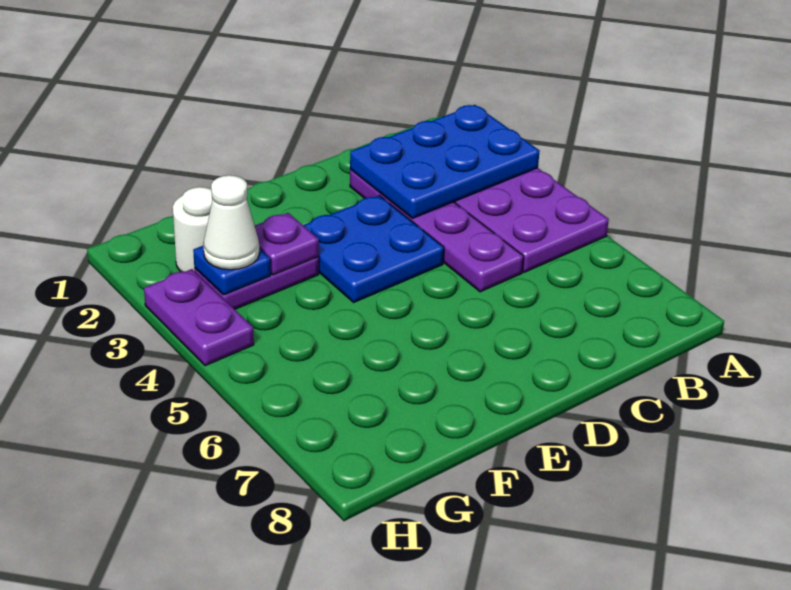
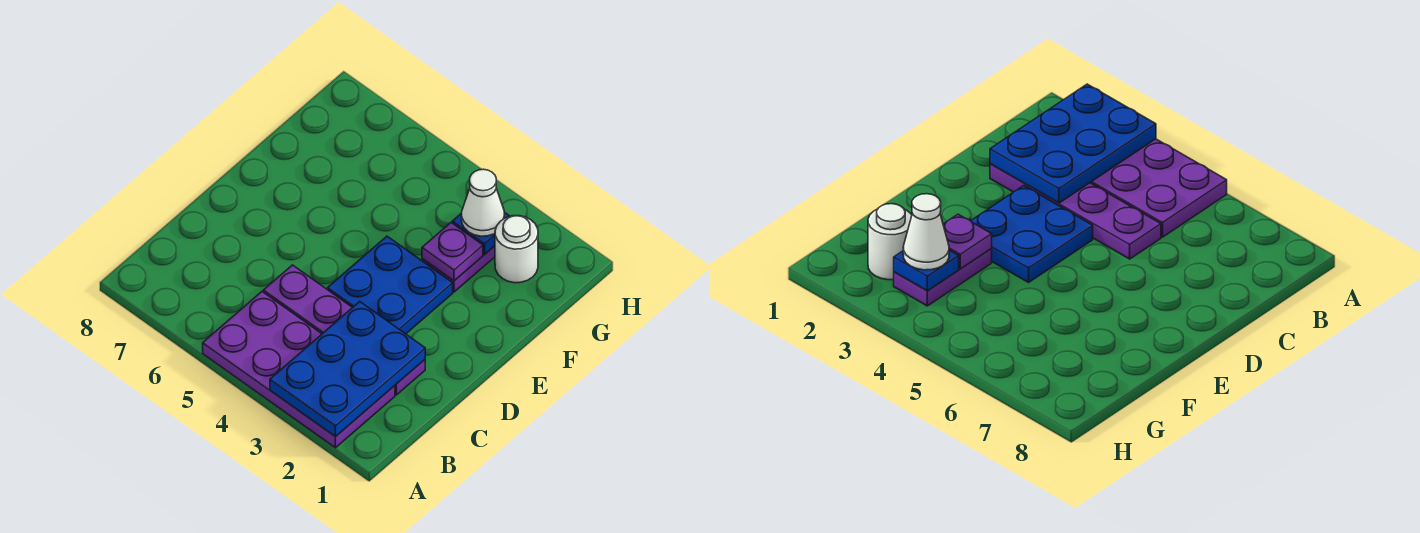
purple plate H3:H4 level 1 -> none

